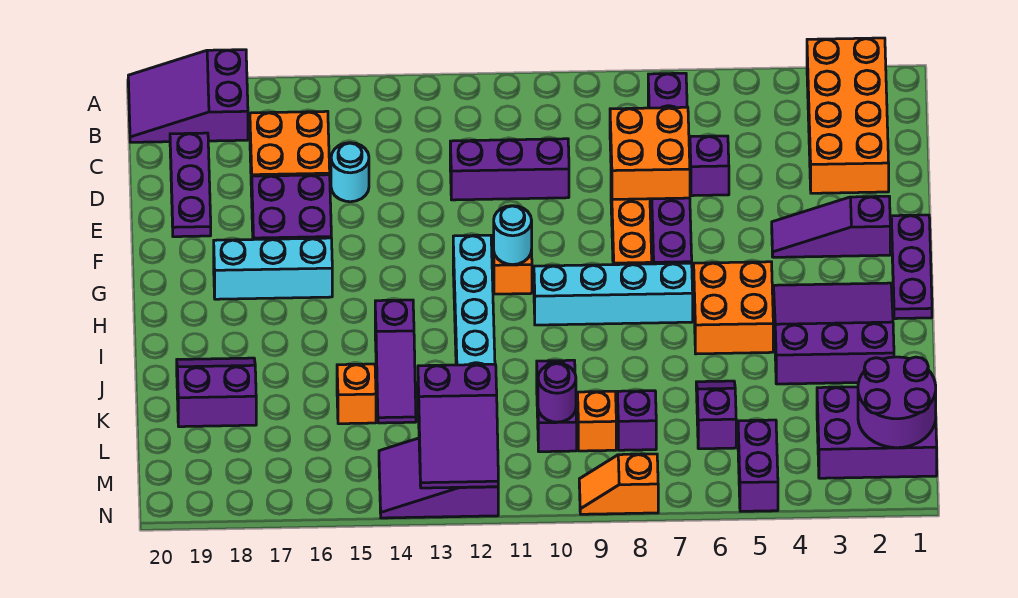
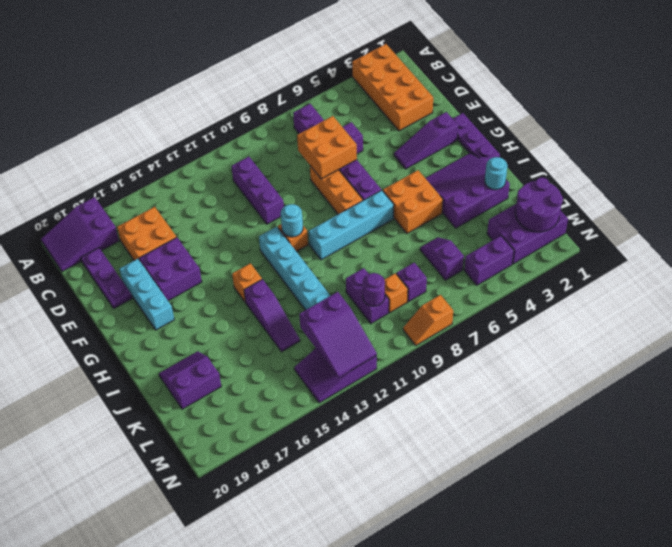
purple brick D10:D12 level 1 -> purple brick C11:E11 level 1
cyan round brick D15 level 1 -> cyan round brick J2 level 2
cyan brick G16:G18 level 1 -> cyan brick E18:G18 level 1
orange brick K15 level 1 -> orange brick H14 level 1
purple brick M5:N5 level 1 -> purple brick M4:M5 level 1

